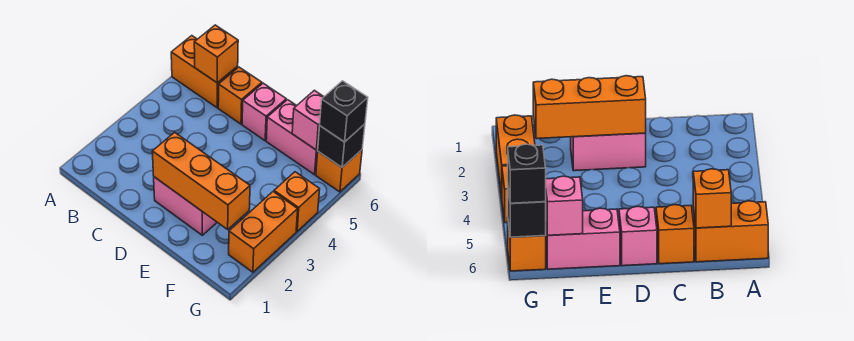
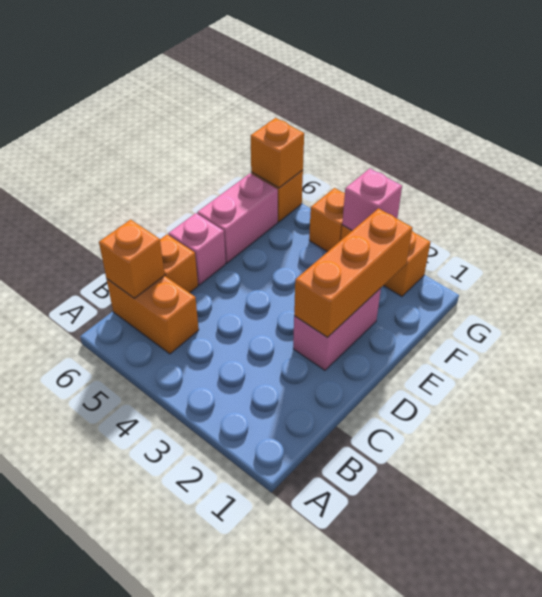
orange brick A6:B6 level 1 -> orange brick B5:B6 level 1
pink brick F6 level 2 -> pink brick G3 level 2
black brick G6 level 2 -> orange brick G6 level 2
black brick G6 level 3 -> none

